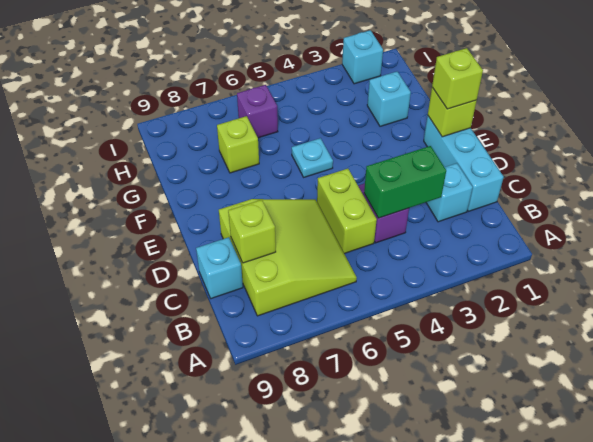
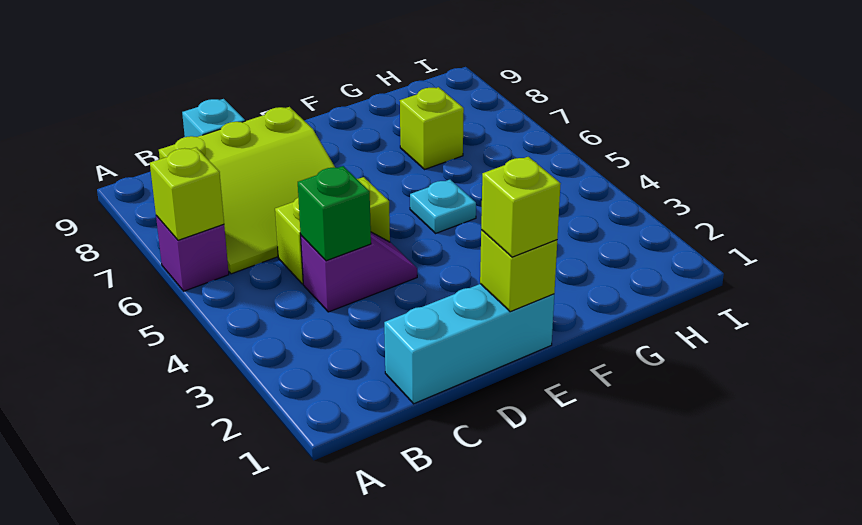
cyan brick C2 level 1 -> none
green brick C3:C4 level 2 -> green brick C4 level 2
lime brick C8 level 2 -> lime brick A6 level 2
cyan brick G2 level 1 -> none
purple brick H6 level 1 -> purple brick A6 level 1
cyan brick I2 level 1 -> none

